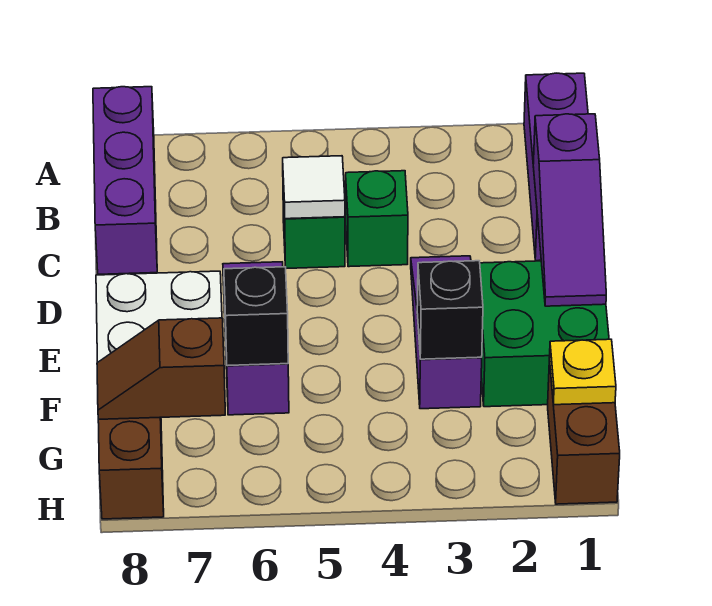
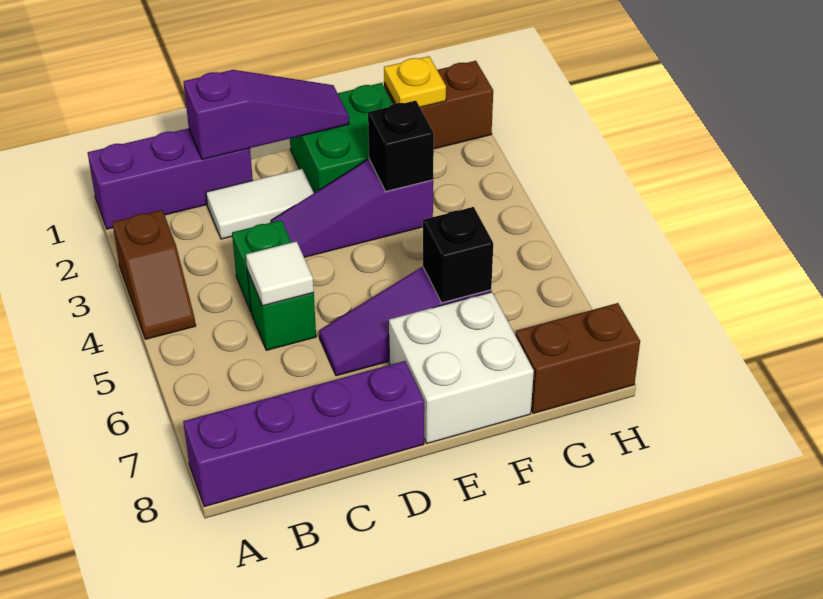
purple brick A8:C8 level 1 -> purple brick A8:D8 level 1
none -> white tile C2:D2 level 1
brown slope G7:G8 level 2 top 7 -> brown slope A3:A4 level 1 top 3

